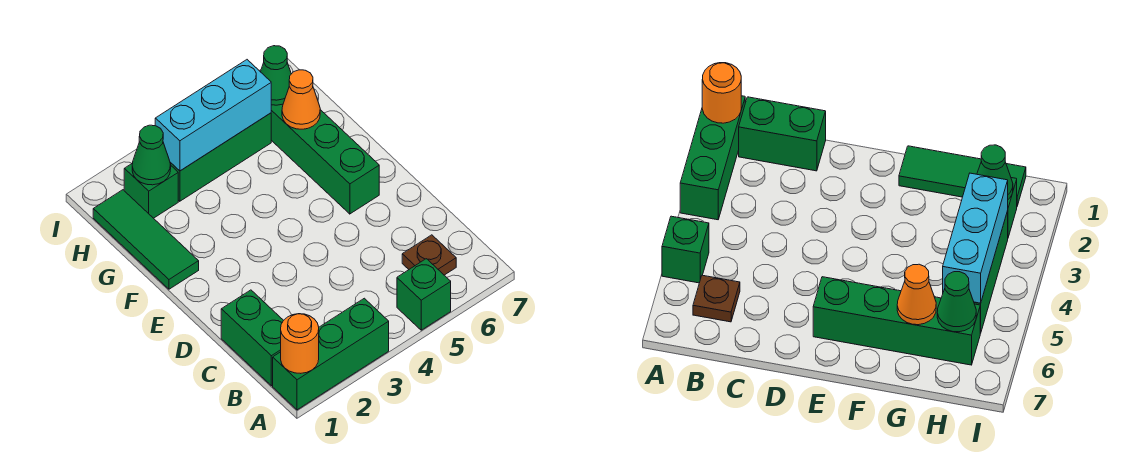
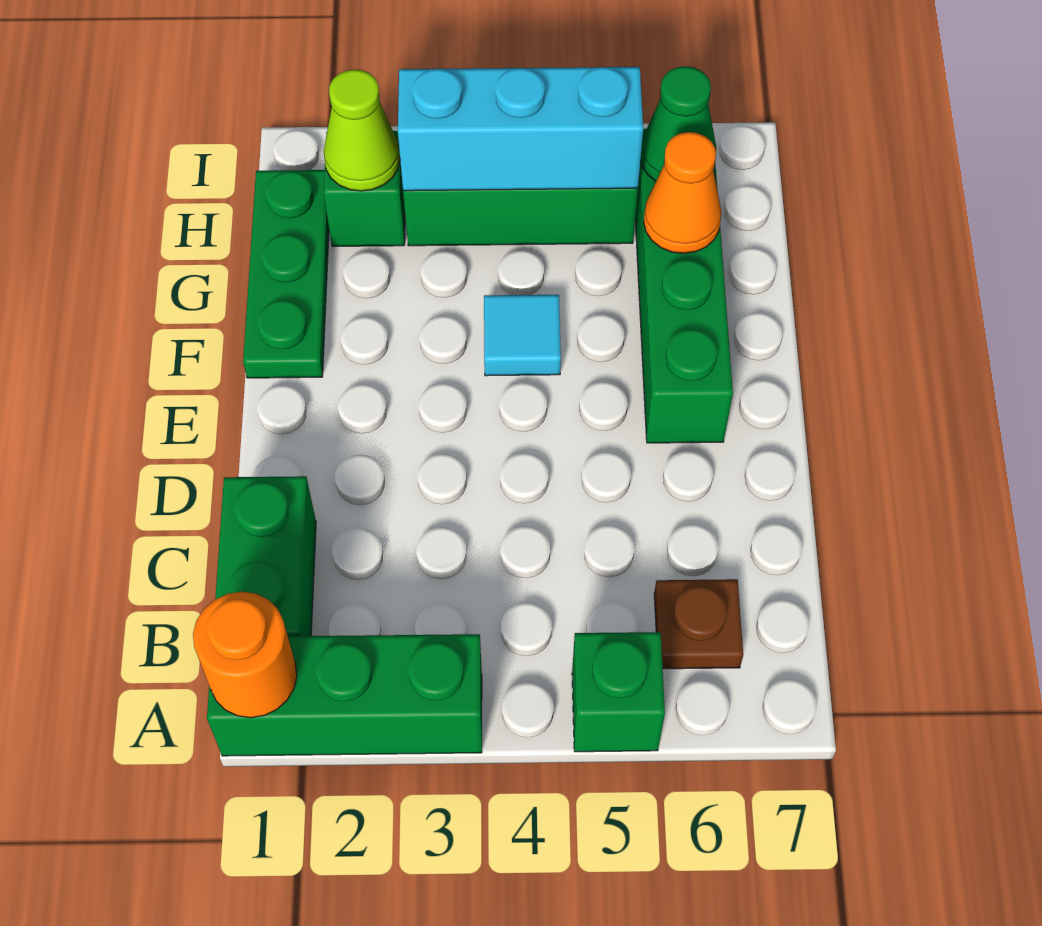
green tile F1:H1 level 1 -> green plate F1:H1 level 1
none -> cyan tile F4 level 1
green cone H2 level 2 -> lime cone H2 level 2

